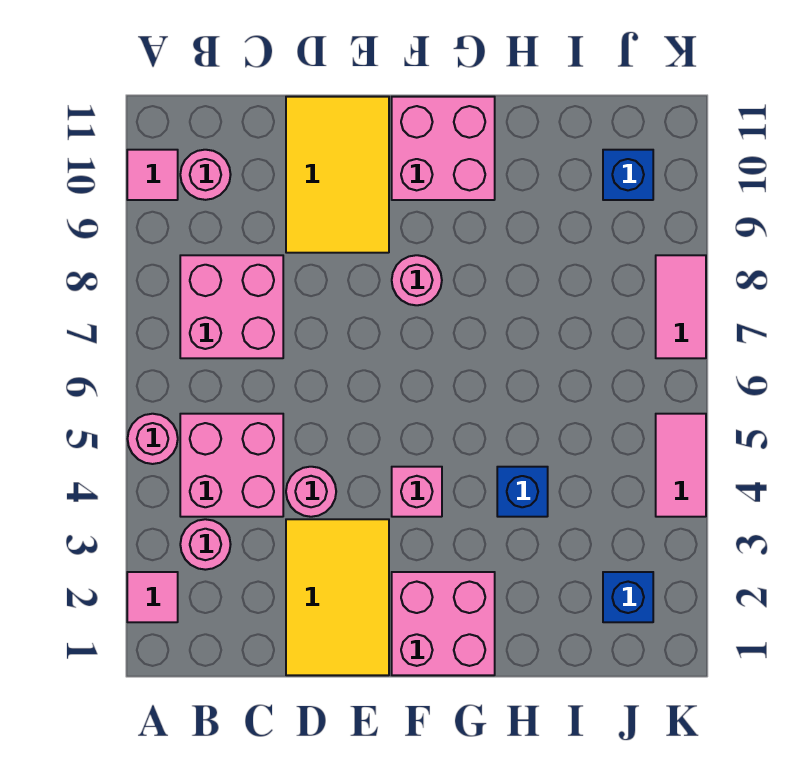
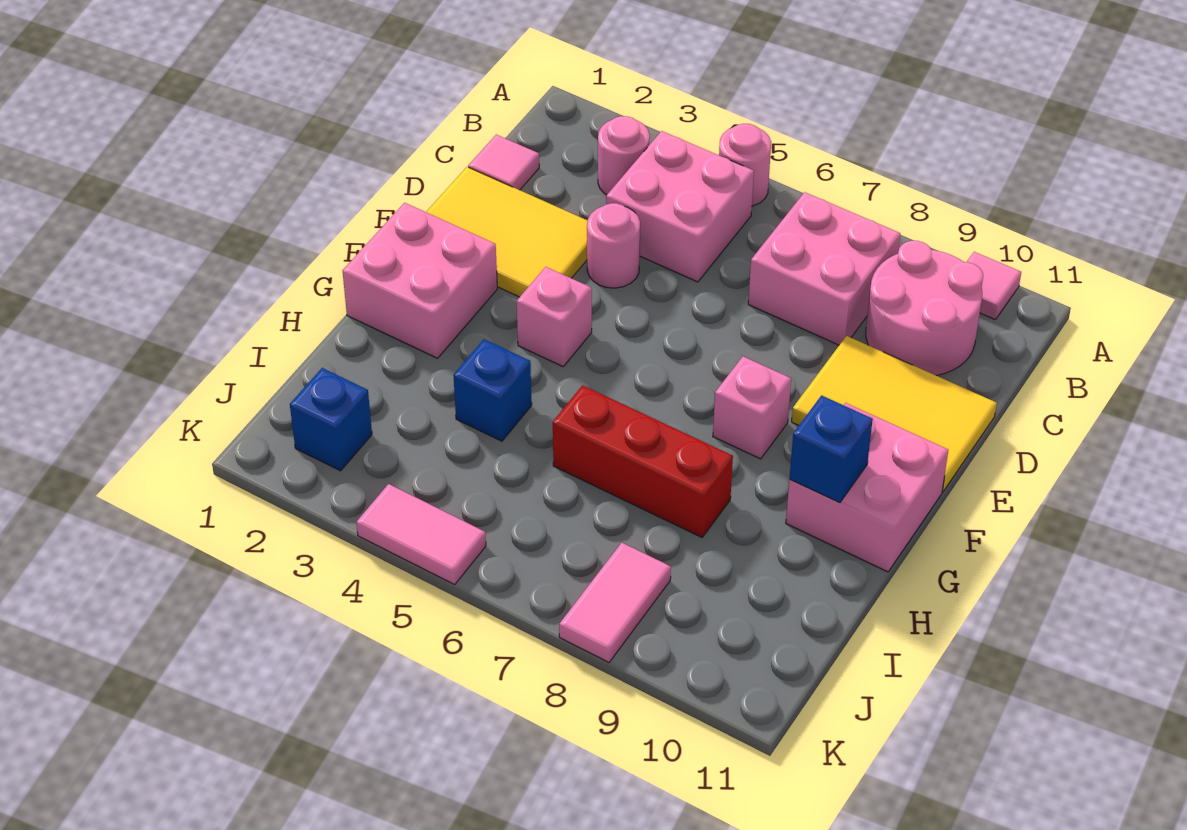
pink tile A2 level 1 -> pink tile C1 level 1
pink round brick B10 level 1 -> pink round brick B9:C10 level 1
pink round brick F8 level 1 -> pink brick F8 level 1
none -> red brick H6:H8 level 1
blue brick J10 level 1 -> blue brick G10 level 2
pink tile K7:K8 level 1 -> pink tile J8:K8 level 1

